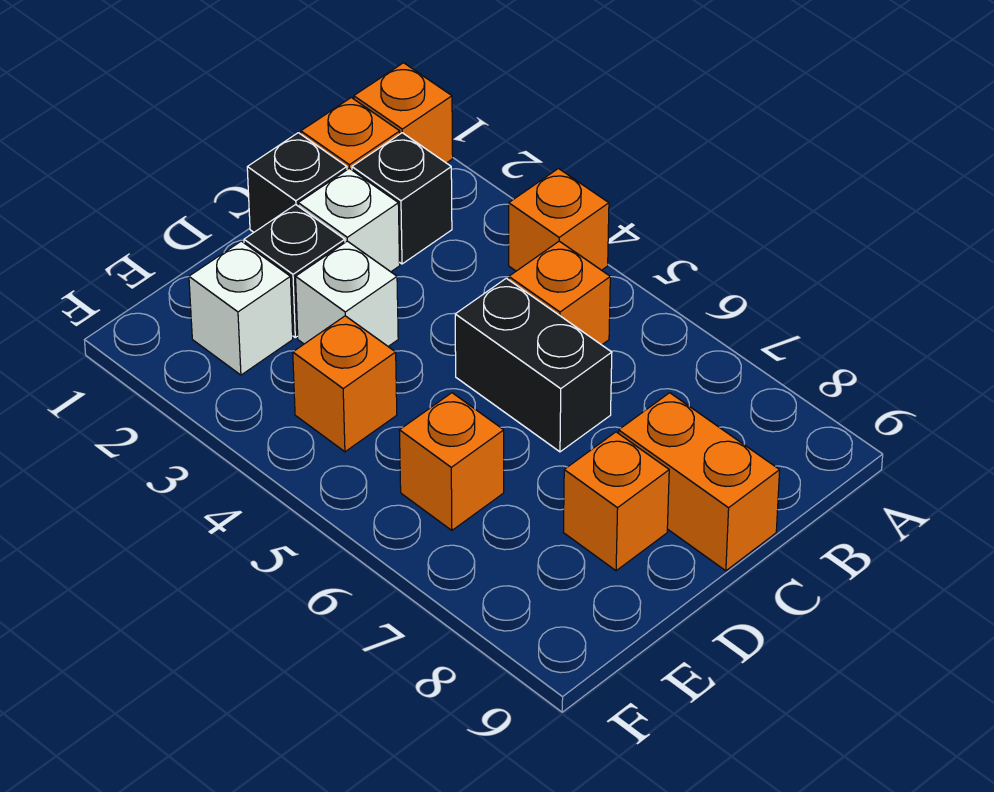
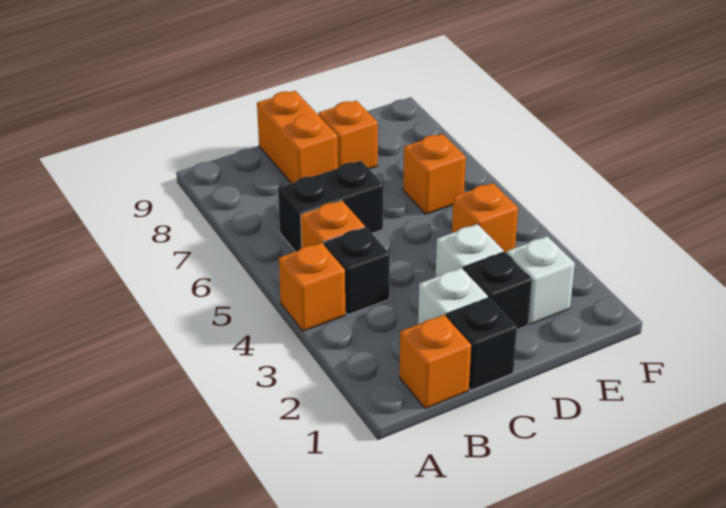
orange brick A1 level 1 -> none
black brick B2 level 1 -> black brick B4 level 1
black brick C5:C6 level 1 -> black brick B6:C6 level 1

